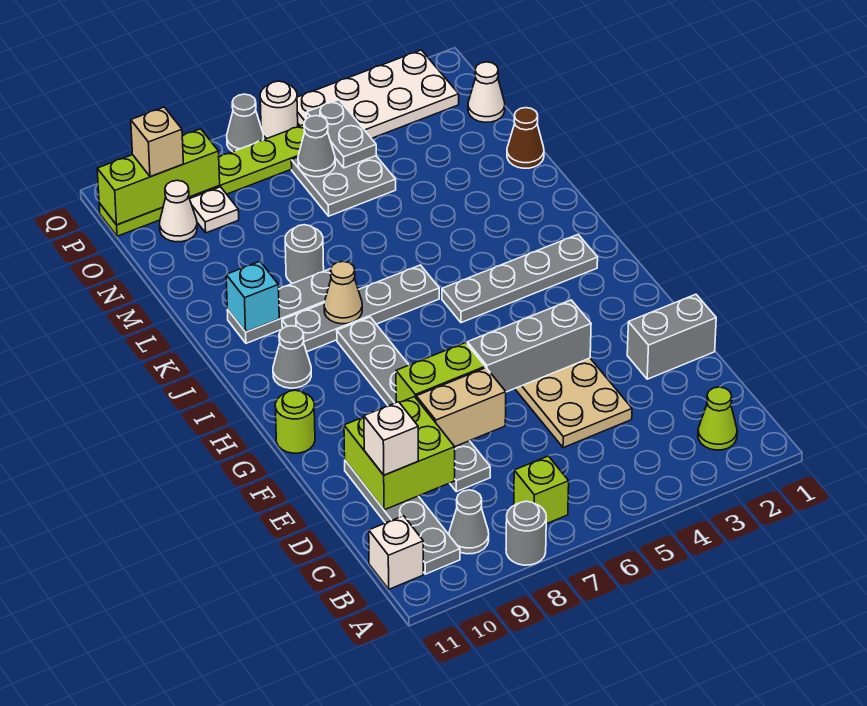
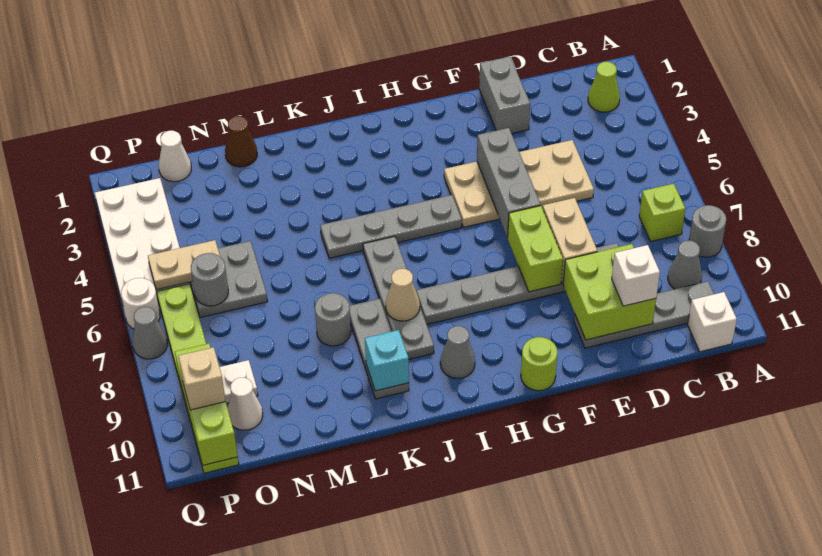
grey plate I2:I5 level 1 -> grey plate H5:K5 level 1
grey plate O5:P5 level 2 -> tan plate O5:P5 level 2
grey cone O6 level 2 -> grey round brick O6 level 2

